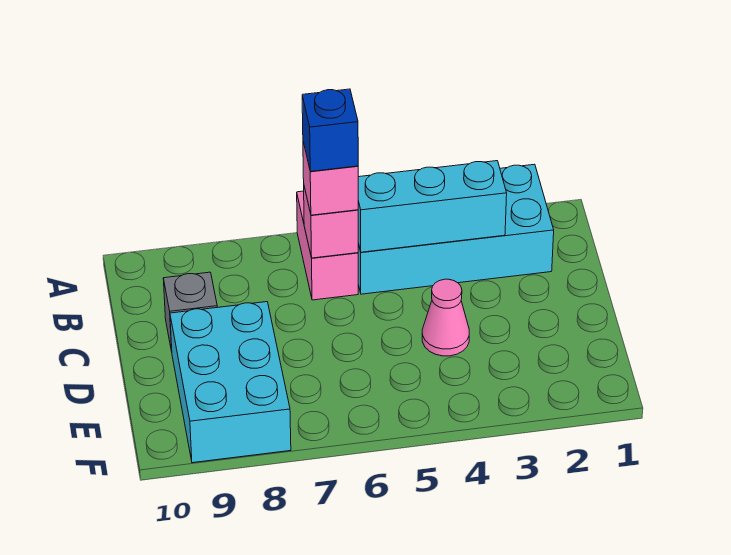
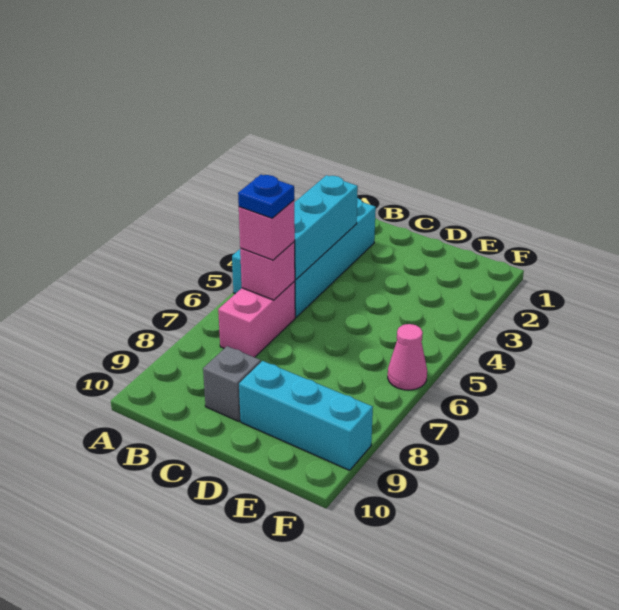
pink brick A6:B6 level 1 -> pink brick B6:B7 level 1
blue brick B6 level 4 -> blue plate B6 level 4
pink cone D4 level 1 -> pink cone F6 level 1
cyan brick D8:F9 level 1 -> cyan brick D9:F9 level 1

